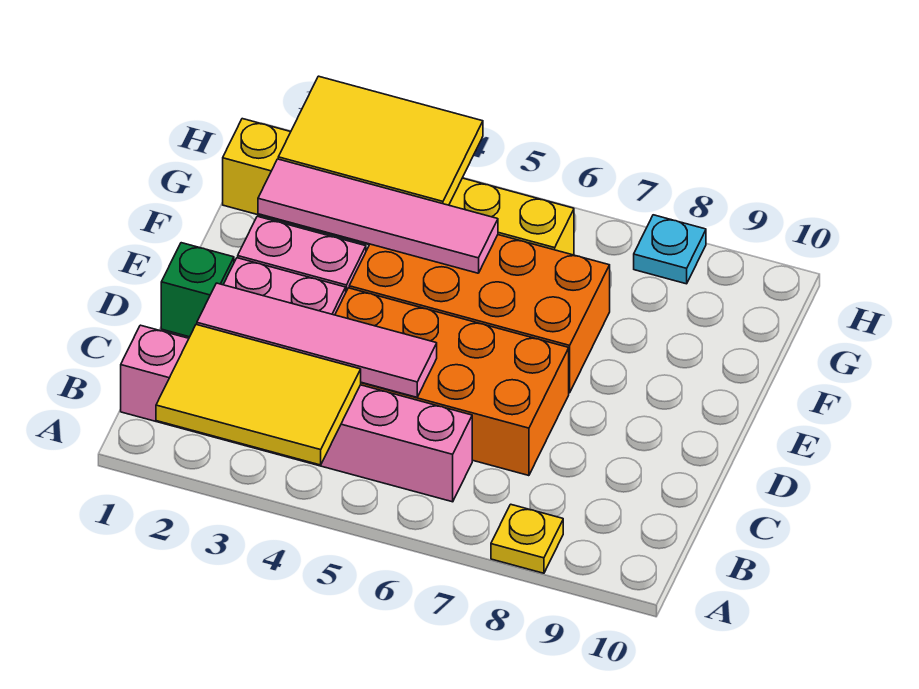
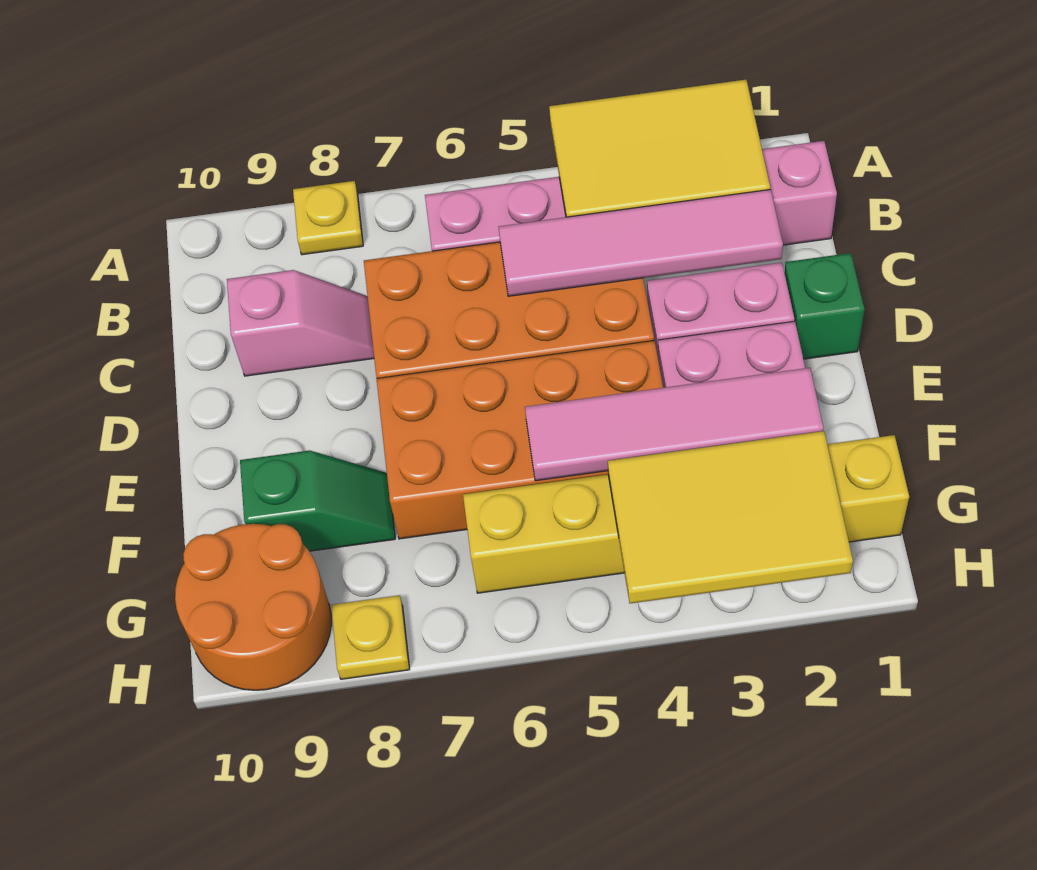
none -> pink slope C8:C9 level 1 top 9
none -> green slope F8:F9 level 1 top 9
none -> orange round brick G9:H10 level 1
cyan plate H8 level 1 -> yellow plate H8 level 1

